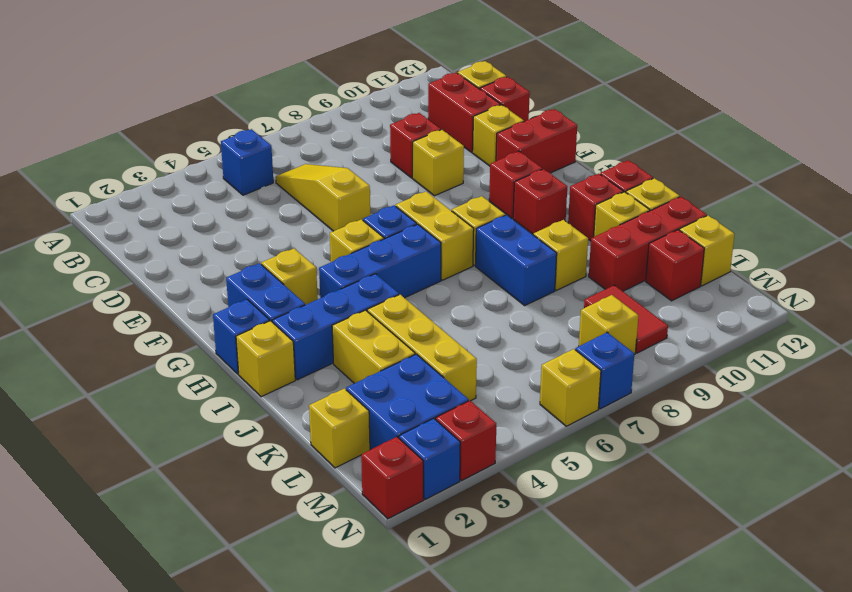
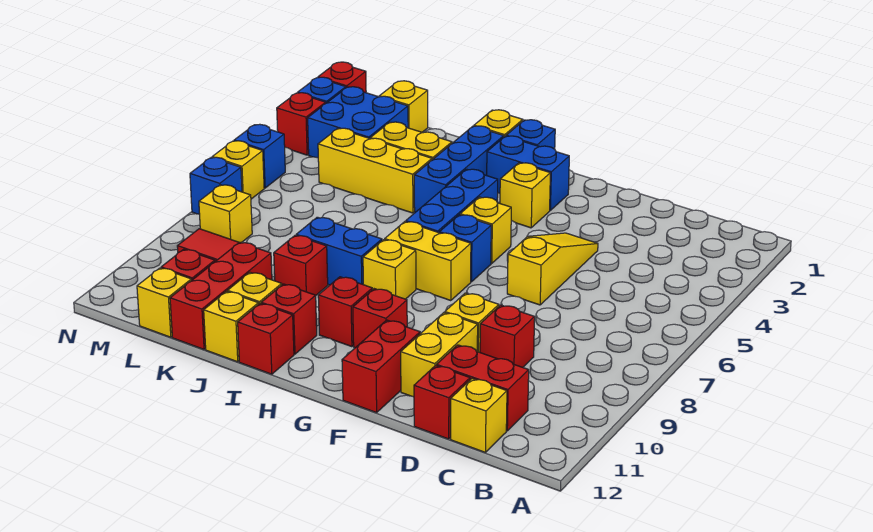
blue brick B5 level 1 -> blue brick N5 level 1
yellow slope C6:E6 level 1 top E -> yellow slope E4:E6 level 1 top 6
yellow brick E11 level 1 -> yellow brick E10:E11 level 1
yellow brick J9 level 1 -> red brick J9 level 1

